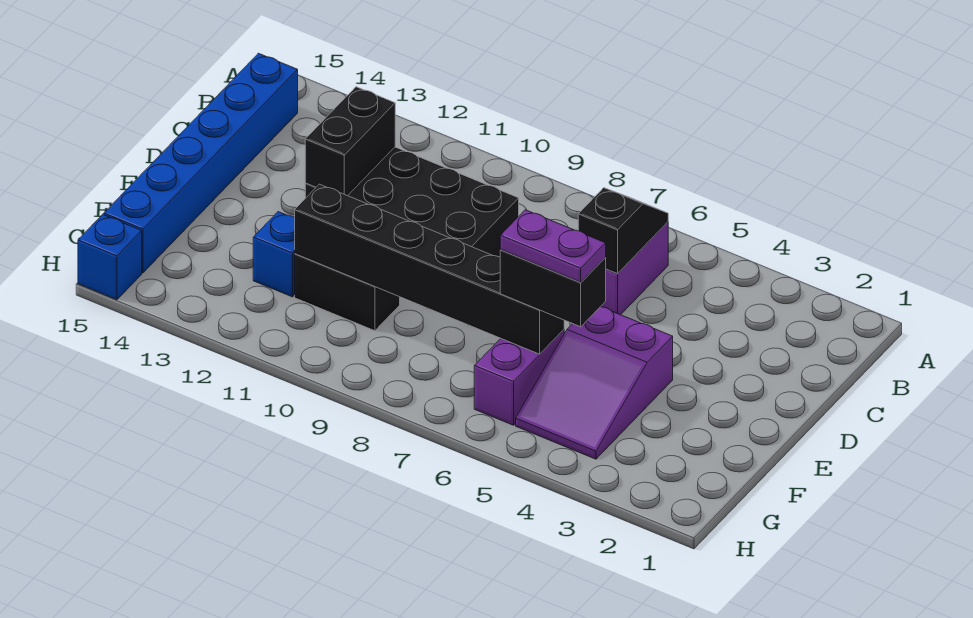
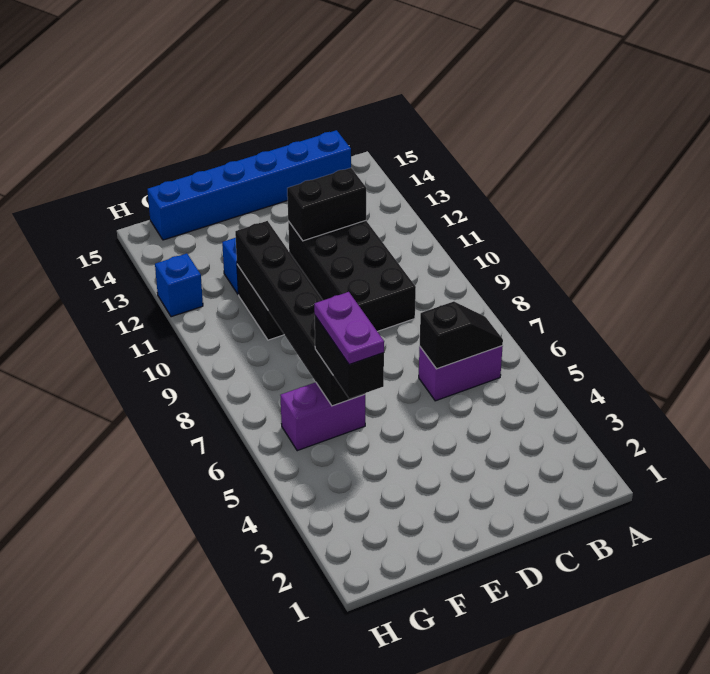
purple slope E4:G5 level 1 top E -> none
blue brick H15 level 1 -> blue brick H12 level 1

